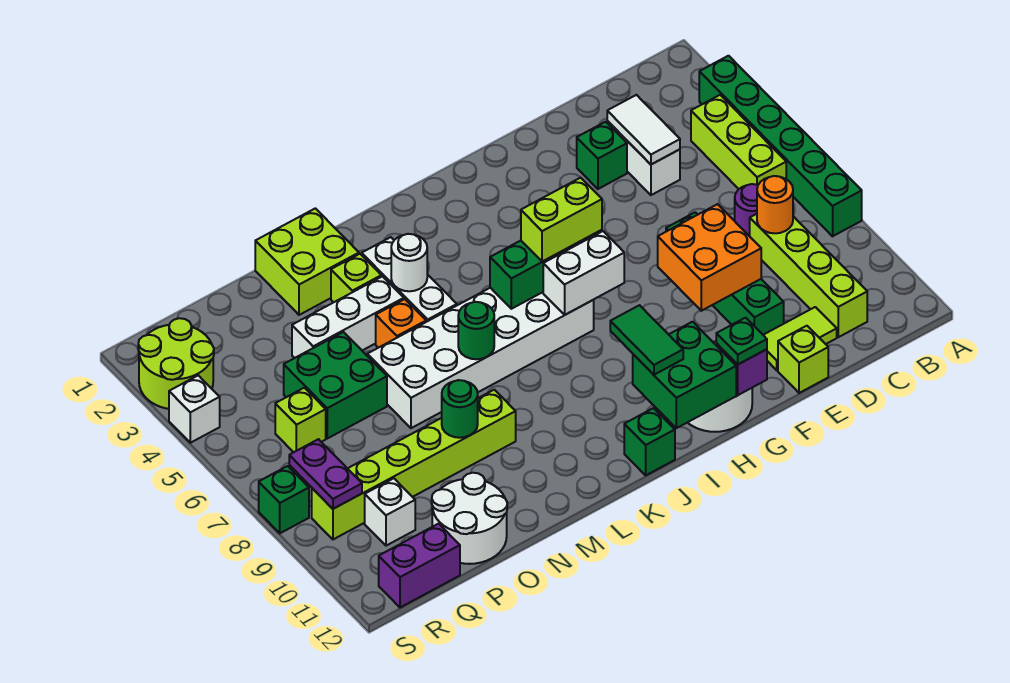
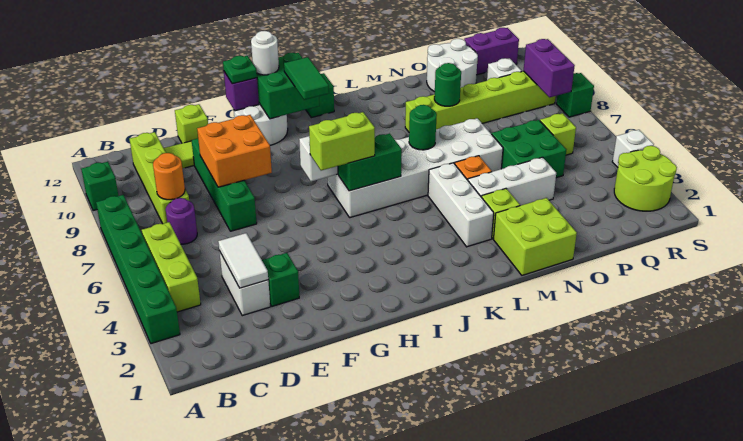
none -> green brick A10 level 1
white round brick L4 level 2 -> white round brick H12 level 3
purple plate R8:R9 level 2 -> purple brick R8:R9 level 2

